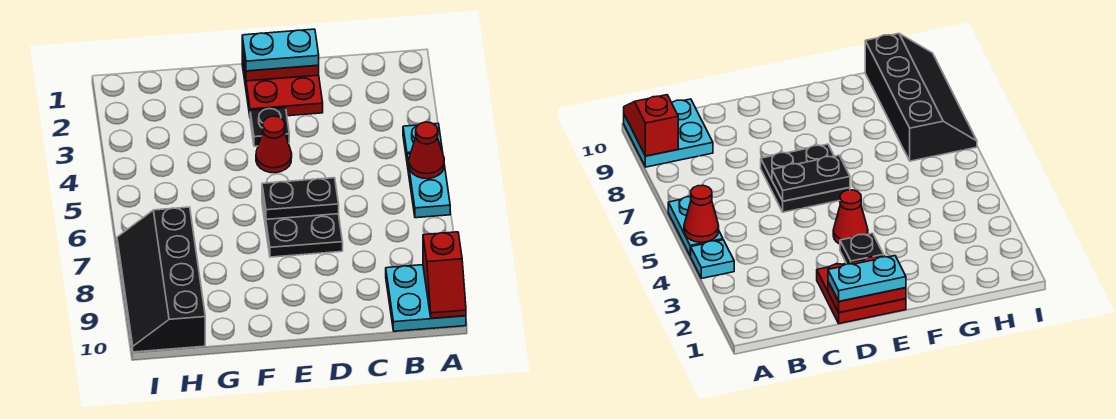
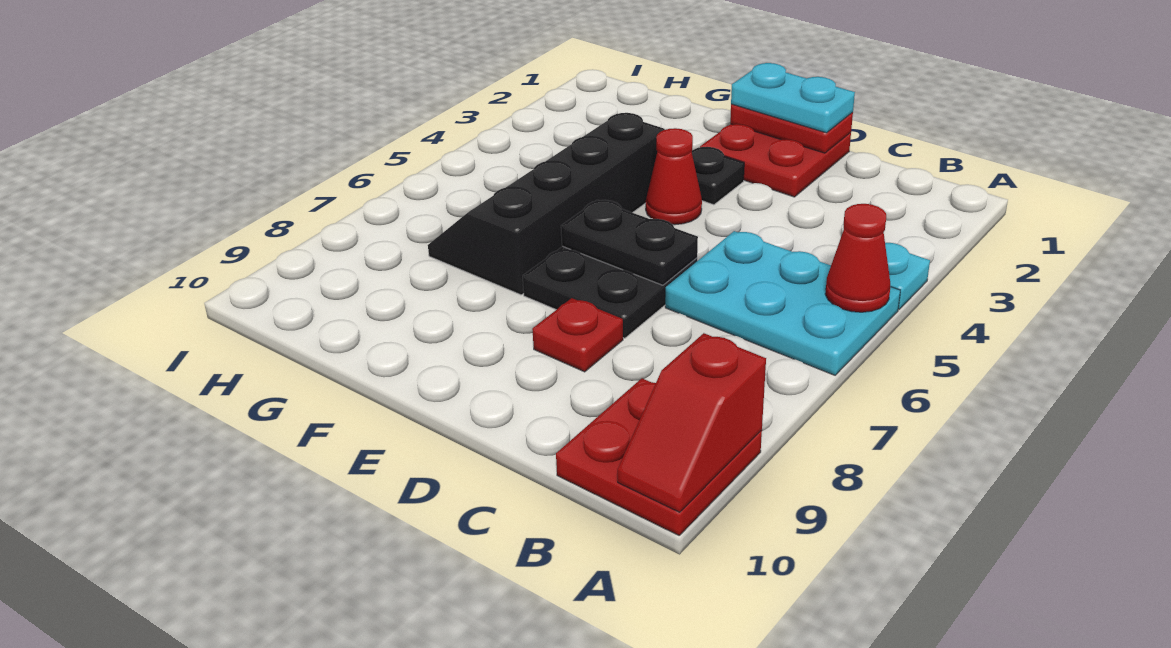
cyan plate A5:A6 level 1 -> cyan plate A5:C6 level 1
cyan plate A9:B10 level 1 -> red plate A9:B10 level 1
none -> red plate D8 level 1
black slope H7:I10 level 1 top H -> black slope F4:G7 level 1 top F

